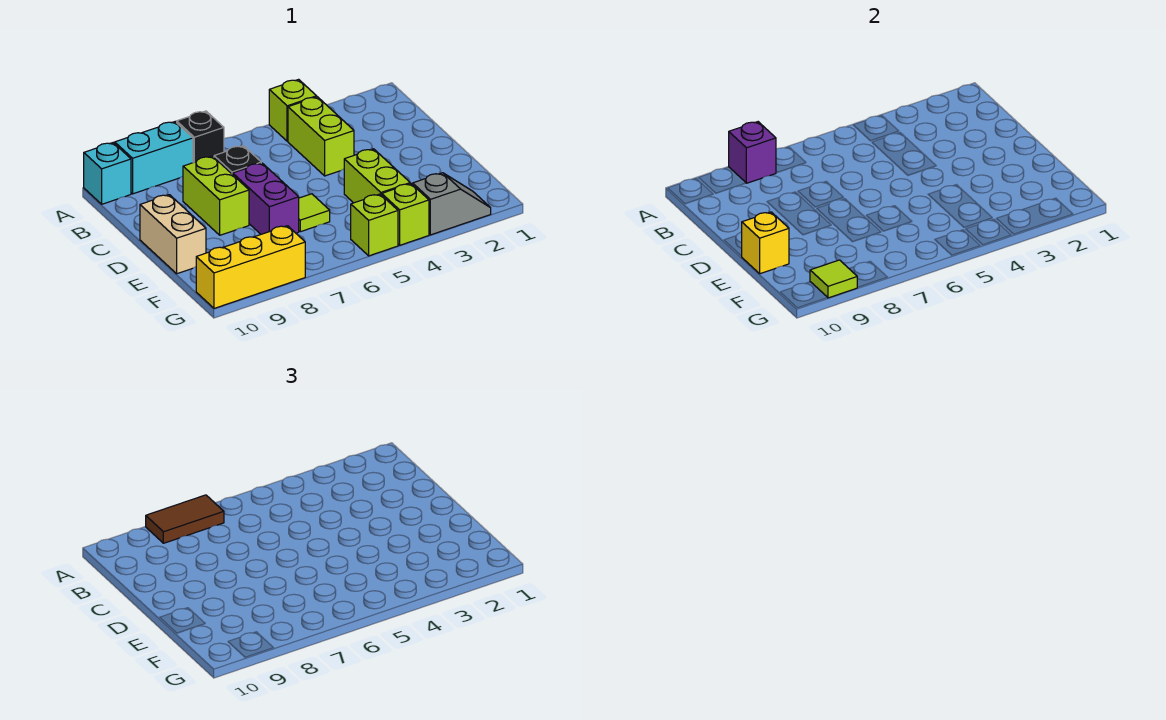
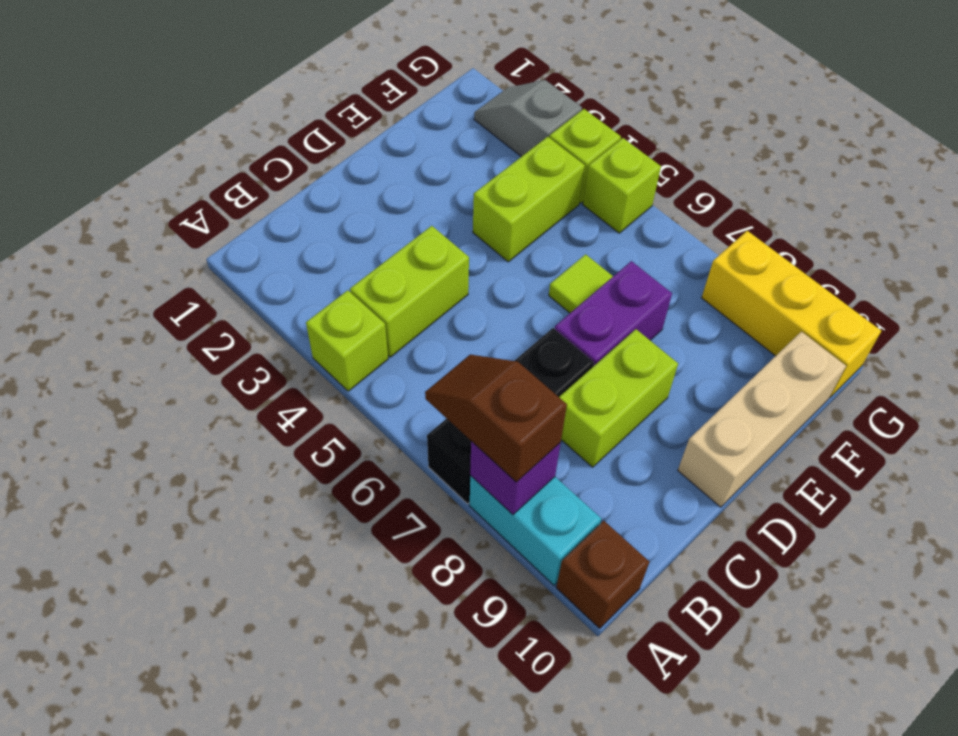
brown tile A7:A8 level 3 -> brown slope A7:A8 level 3 top 8
cyan brick A10 level 1 -> brown brick A10 level 1
tan brick D10:E10 level 1 -> tan brick D10:F10 level 1
yellow brick E10 level 2 -> none
lime tile G9 level 2 -> none

